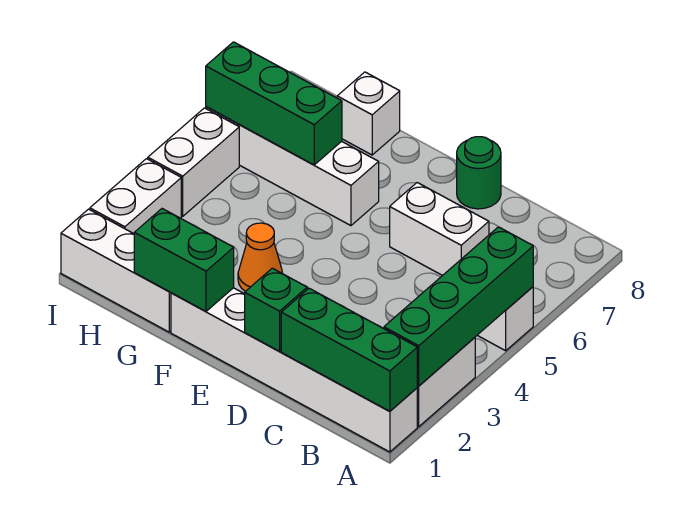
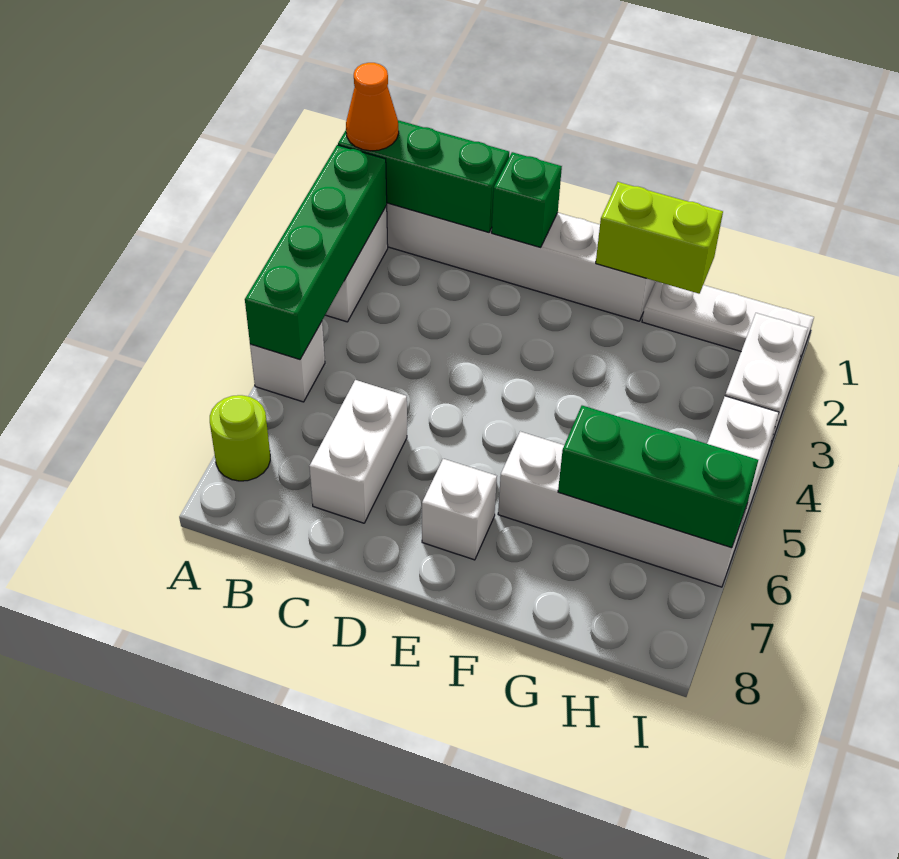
none -> lime round brick A7 level 1
white brick C6:D6 level 1 -> white brick C6:C7 level 1
green round brick D8 level 1 -> none
green brick F1:G1 level 2 -> lime brick F1:G1 level 2
orange cone F3 level 1 -> orange cone A1 level 3
white brick G1:I1 level 1 -> white plate G1:I1 level 1
white brick G8 level 1 -> white brick E7 level 1

